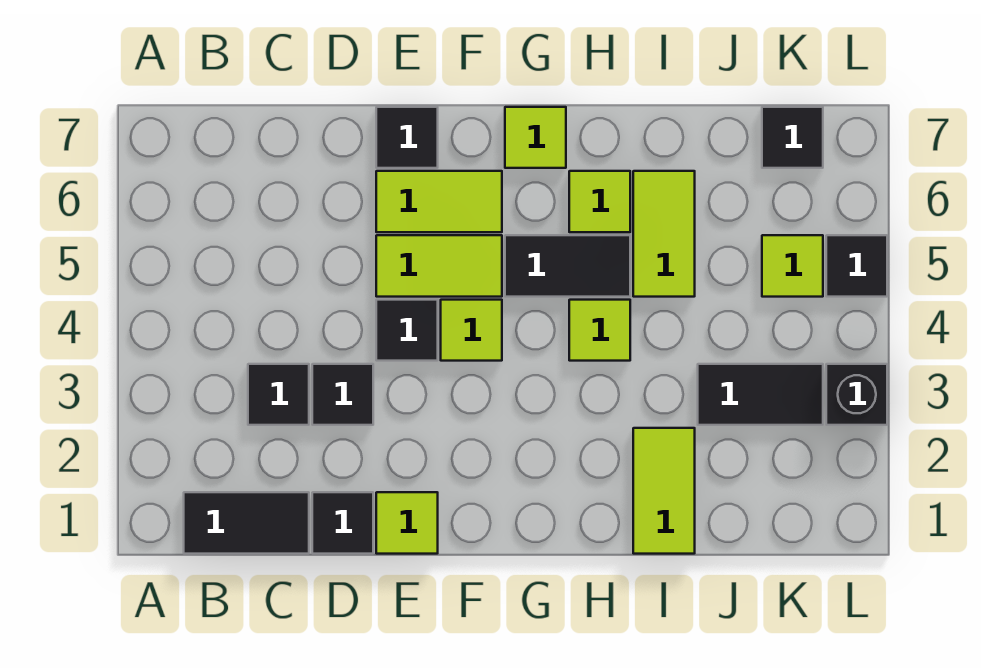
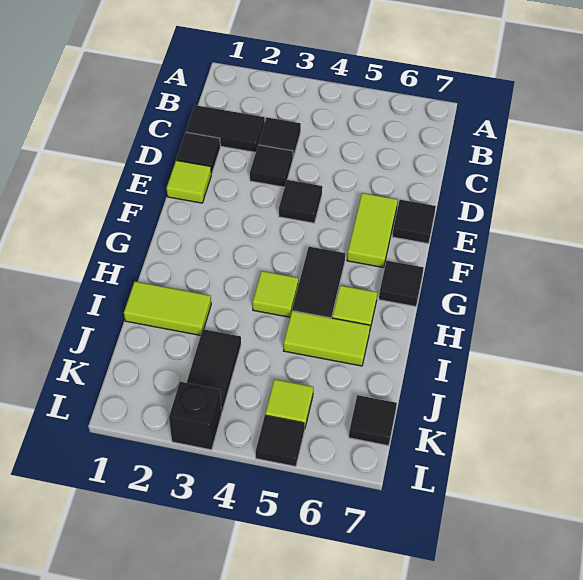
black tile B1:C1 level 1 -> black tile C1:C2 level 1
lime tile E5:F5 level 1 -> none
lime tile F4 level 1 -> none
lime tile G7 level 1 -> black tile G7 level 1

